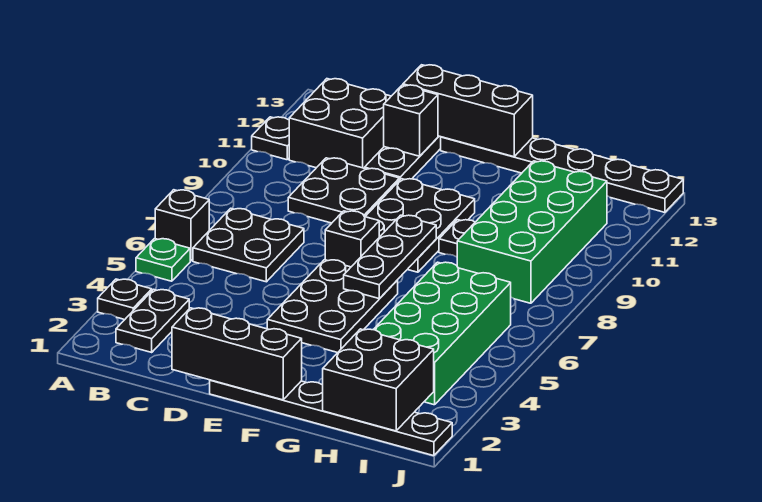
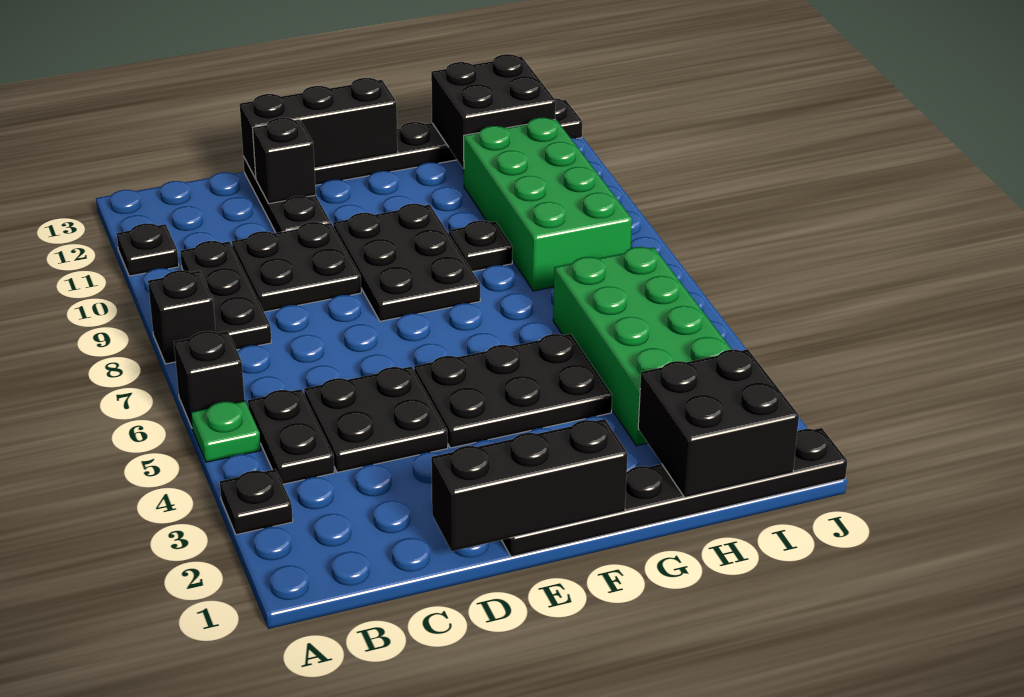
black plate B2:B3 level 1 -> black plate B4:B5 level 1
black plate B6:C7 level 1 -> black plate C4:D5 level 1
black brick B11:C12 level 1 -> black brick H12:I13 level 2
black plate E4:F6 level 1 -> black plate E4:G5 level 1
black brick E7 level 1 -> black brick A8 level 1
black plate F6:F8 level 2 -> black plate B8:B10 level 1

